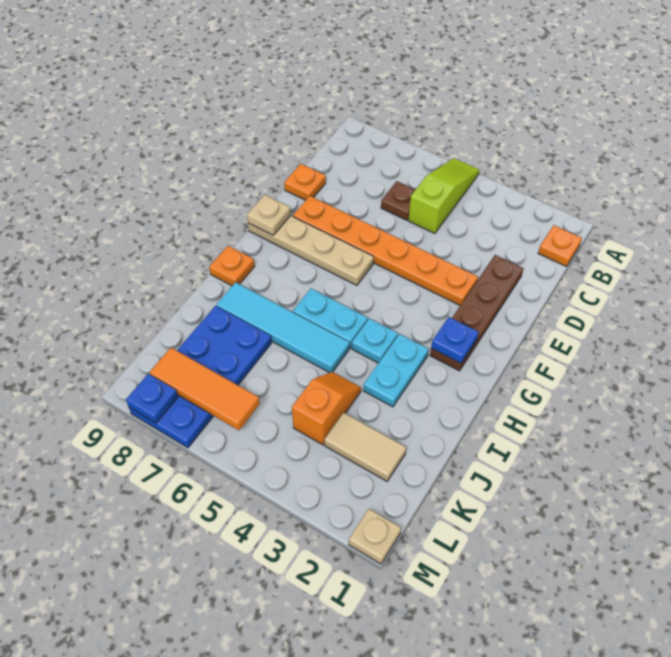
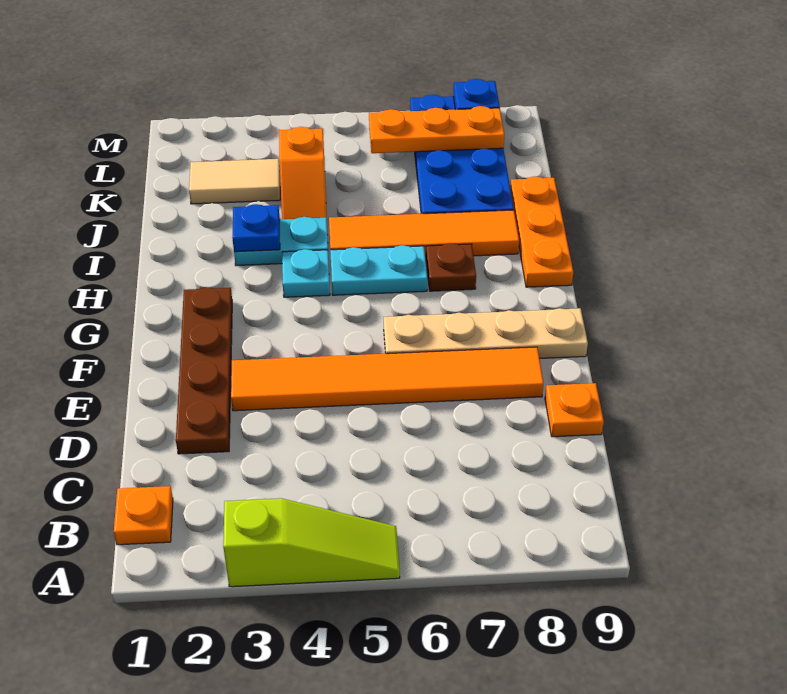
lime slope A5:C5 level 1 top C -> lime slope A3:A5 level 1 top 3
brown plate C6 level 1 -> brown plate H7 level 1
orange plate E3:E8 level 1 -> orange tile E3:E8 level 1
tan plate F9 level 2 -> none
blue plate G2 level 2 -> blue plate I3 level 2
cyan plate H3:I3 level 1 -> cyan plate I3:I4 level 1
orange plate H9 level 1 -> orange plate H9:J9 level 1
cyan tile I5:I8 level 1 -> orange tile I5:I8 level 1
orange tile L6:L8 level 2 -> orange plate L6:L8 level 2
tan plate M1 level 1 -> none

